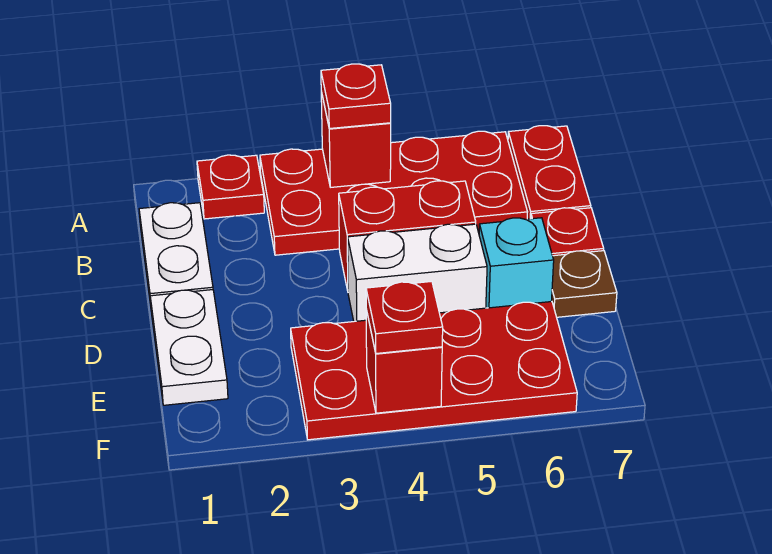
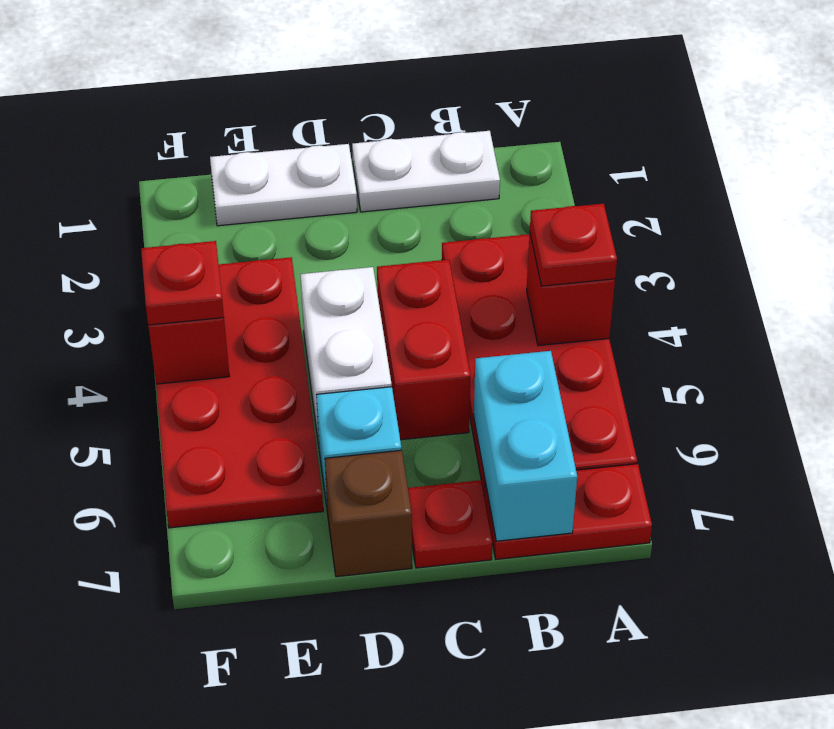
red plate A2 level 1 -> none
none -> cyan brick B6:B7 level 2
brown plate D7 level 1 -> brown brick D7 level 1

